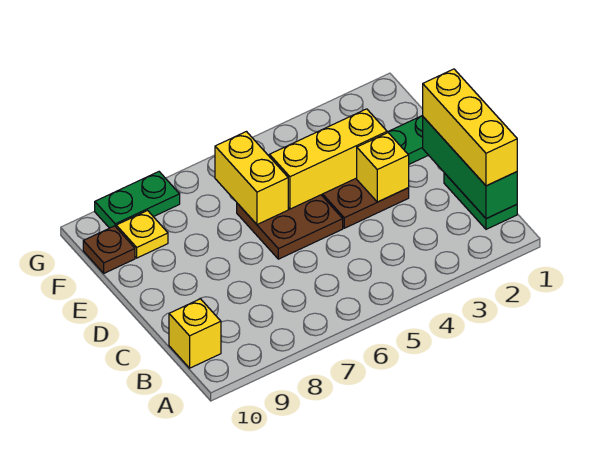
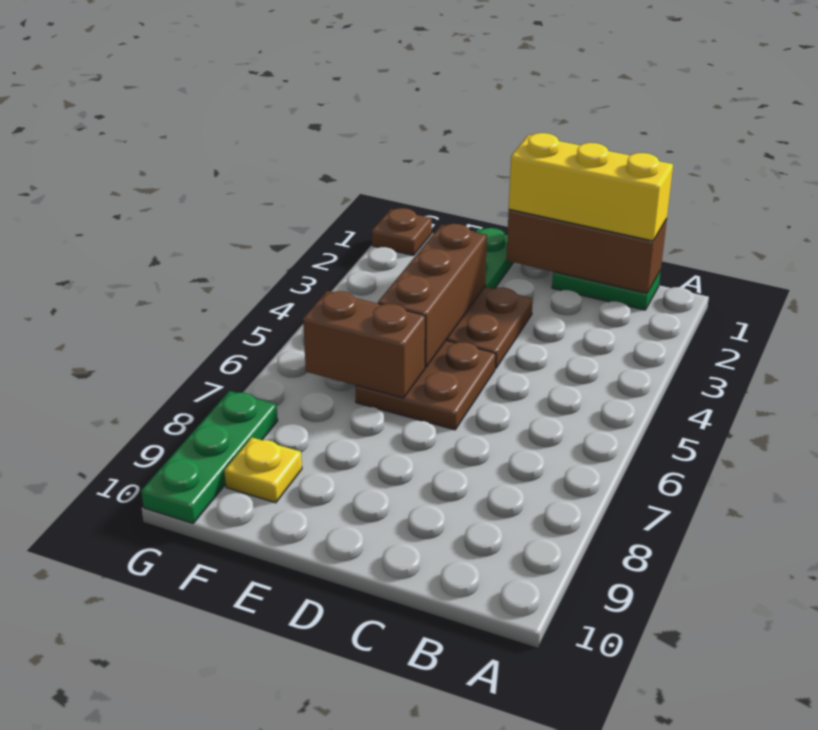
green brick B1:D1 level 2 -> brown brick B1:D1 level 2
yellow brick B10 level 1 -> none
yellow brick D3 level 2 -> none
yellow brick E3:E5 level 2 -> brown brick E3:E5 level 2
yellow brick E6:F6 level 2 -> brown brick E6:F6 level 2
brown plate F10 level 1 -> brown plate G1 level 1
green plate G8:G9 level 1 -> green plate G8:G10 level 1

